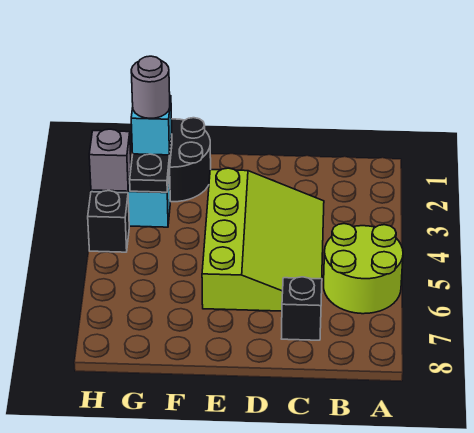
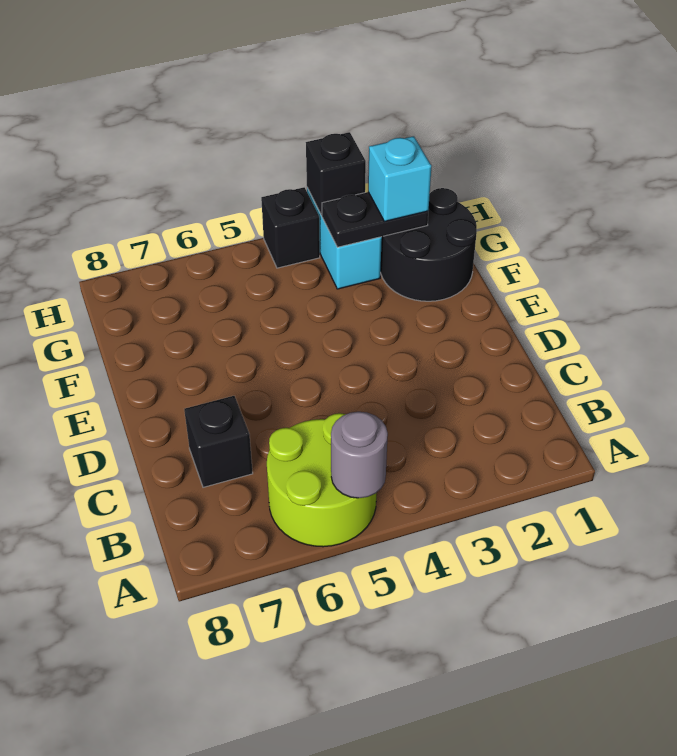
lime slope C3:E6 level 1 top E -> none
grey round brick G2 level 4 -> grey round brick A5 level 2
grey brick H3 level 2 -> black brick H3 level 2

